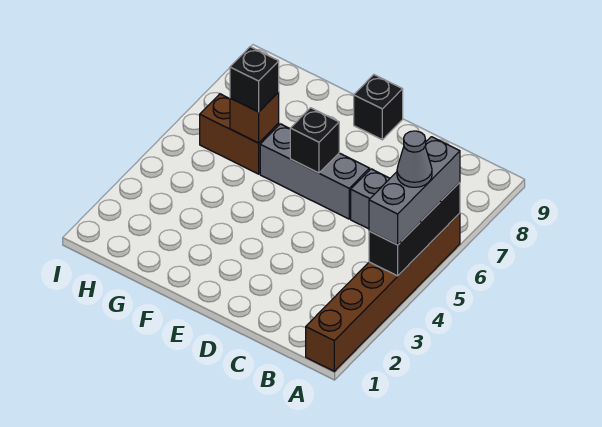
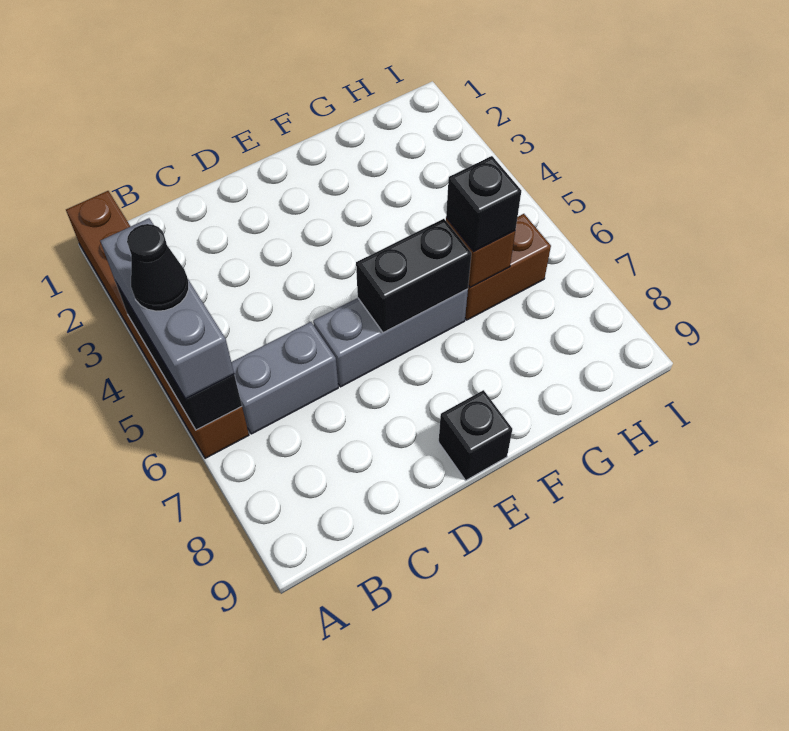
grey cone A5 level 4 -> black cone A5 level 4
black brick E6 level 2 -> black brick E6:F6 level 2

